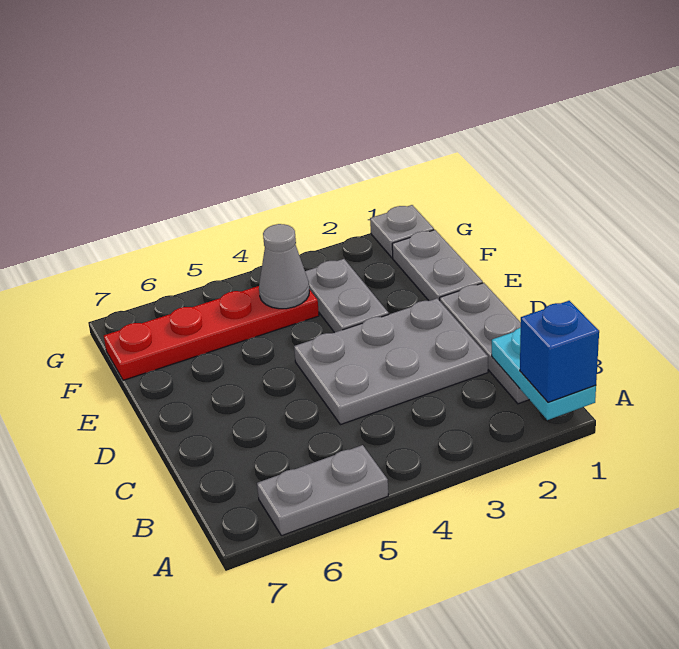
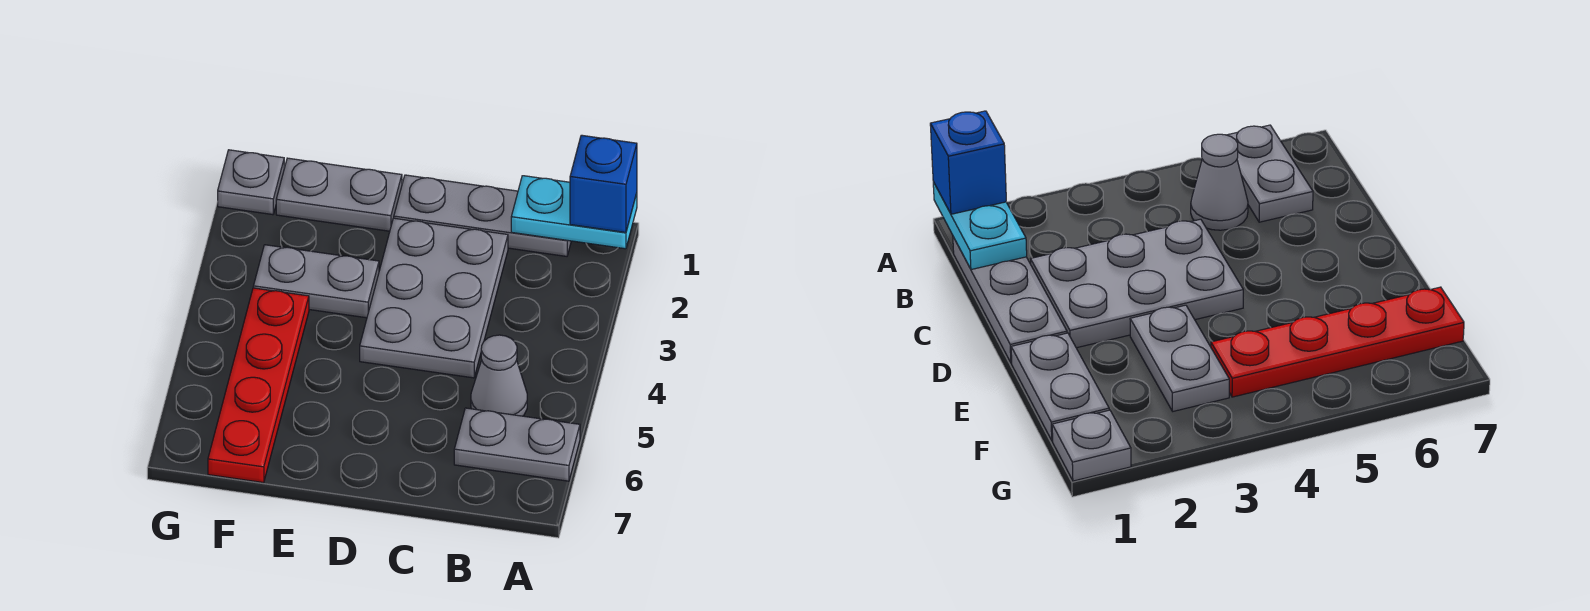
grey plate A5:A6 level 1 -> grey plate A6:B6 level 1
grey cone F4 level 2 -> grey cone B5 level 1

